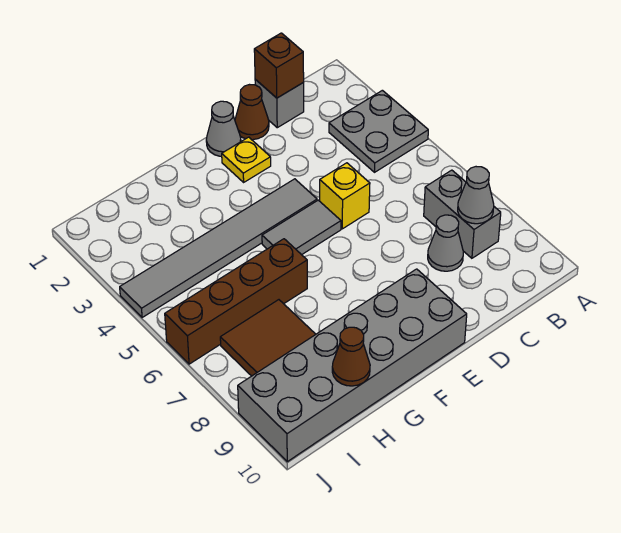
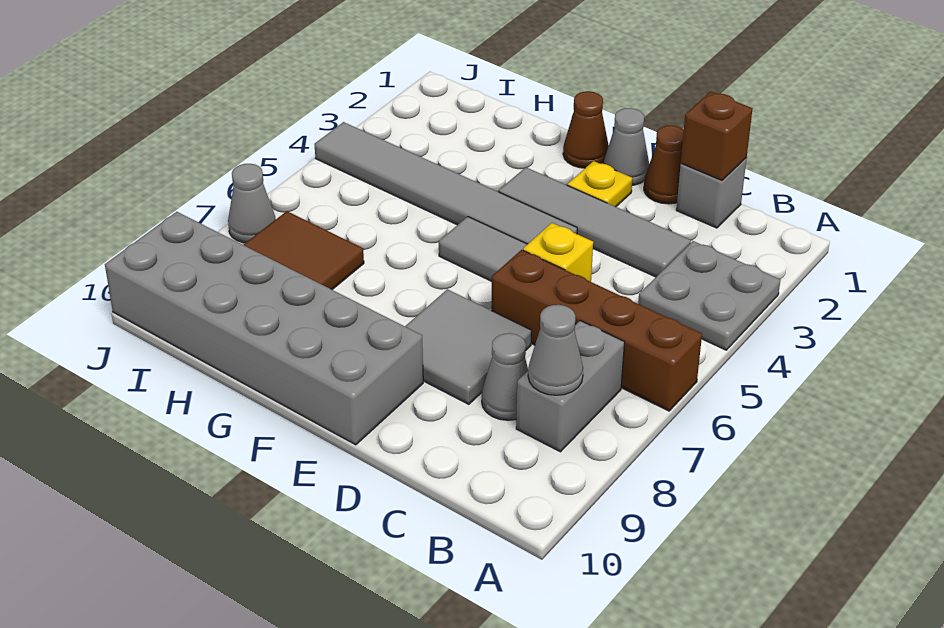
none -> grey tile C3:F3 level 1
none -> grey tile D7:E8 level 1
brown brick G6:J6 level 1 -> brown brick A6:D6 level 1
brown cone H10 level 2 -> brown cone F1 level 1
none -> grey cone J7 level 1

